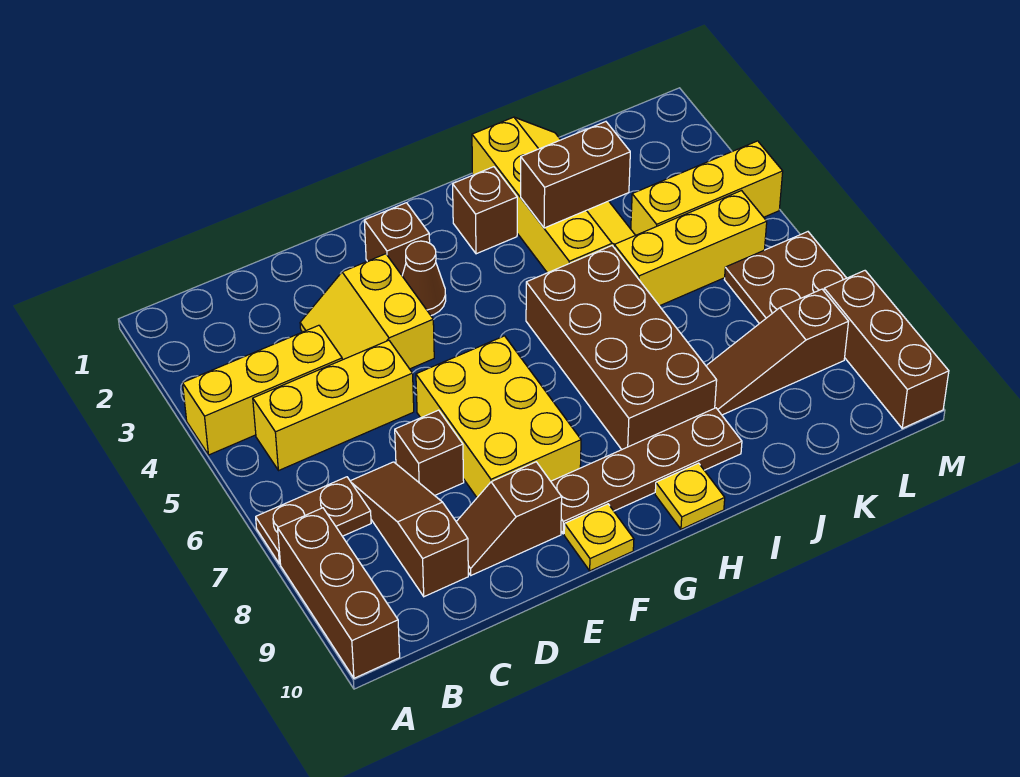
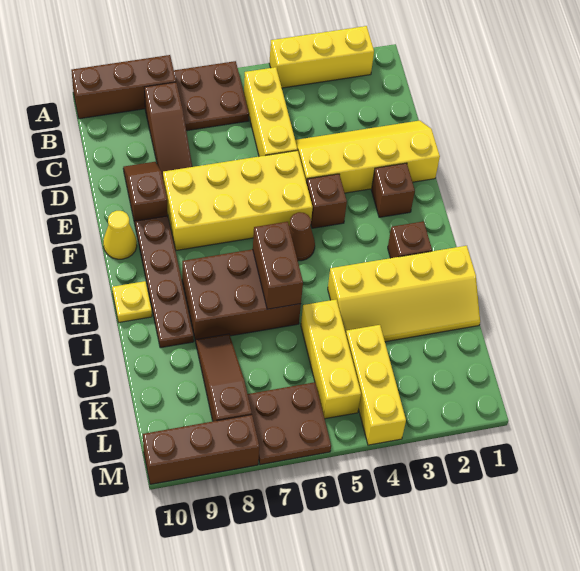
yellow brick A4:C4 level 1 -> yellow brick A2:A4 level 1
brown plate A7:B7 level 1 -> brown plate A6:B7 level 1
brown slope C7:C9 level 1 top 9 -> brown slope B8:D8 level 1 top B
yellow slope D3:E4 level 1 top E -> yellow slope D1:E4 level 1 top E
brown brick D7 level 1 -> brown brick F4 level 1
yellow brick E6:F8 level 1 -> yellow brick E5:F8 level 1
brown cone F3 level 1 -> brown cone G5 level 1
yellow plate F10 level 1 -> yellow cone F10 level 1
brown brick H5:I8 level 1 -> brown brick H6:I8 level 1
brown brick I3:J3 level 2 -> brown brick H6:I6 level 2

